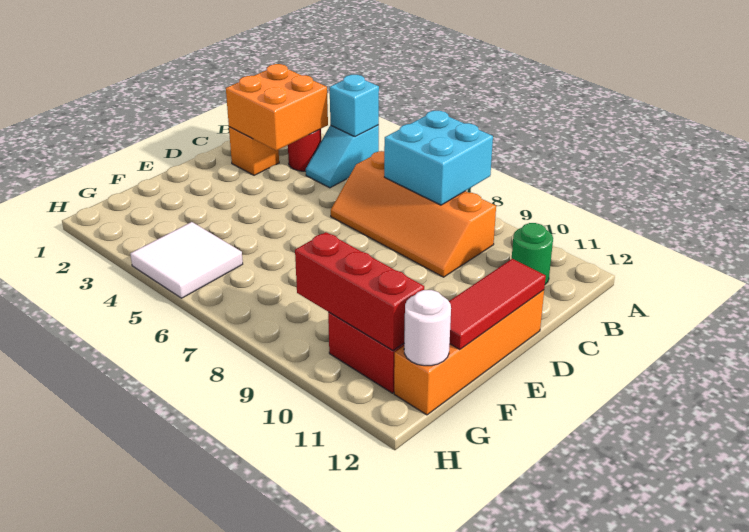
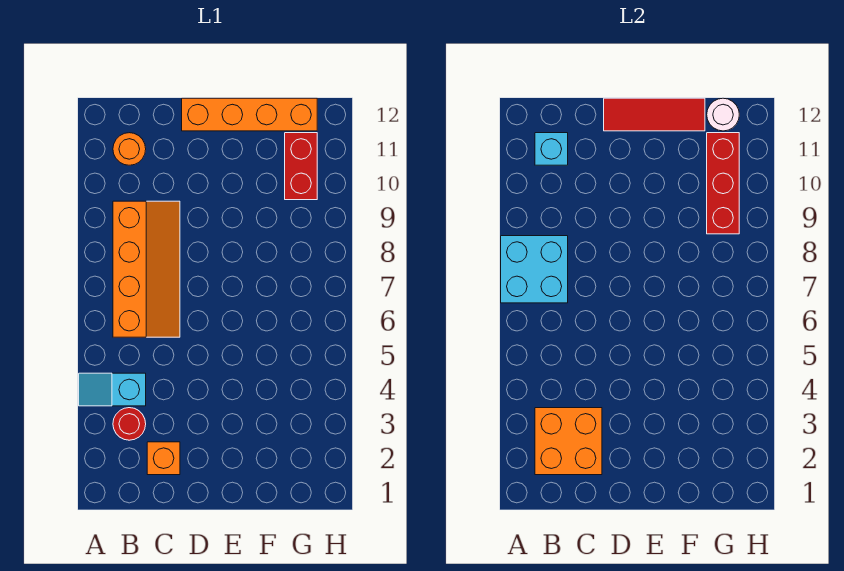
cyan slope A4:B4 level 1 top A -> cyan slope A4:B4 level 1 top B
cyan brick A4 level 2 -> cyan brick B11 level 2
green round brick B11 level 1 -> orange round brick B11 level 1
white tile G4:H5 level 1 -> none

